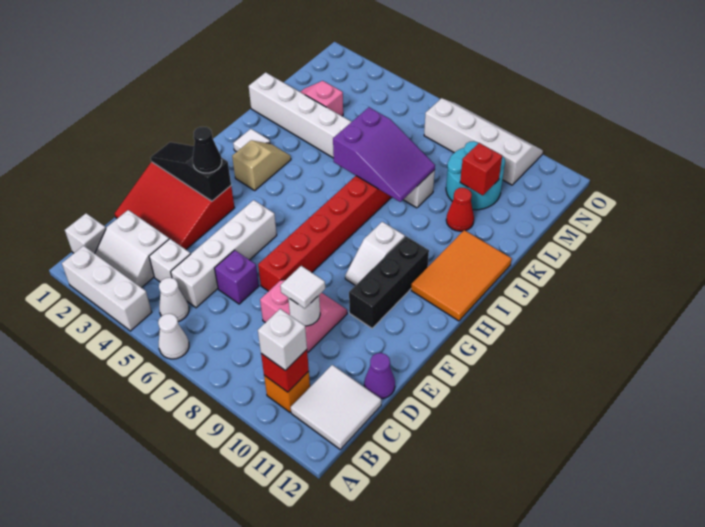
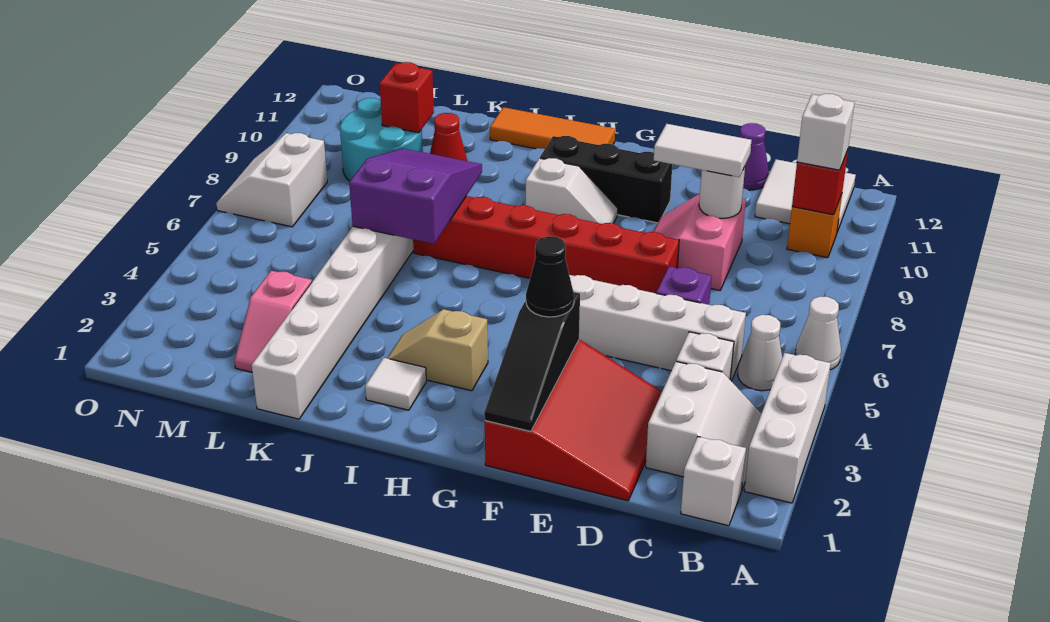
white tile D9 level 3 -> white tile D9:E9 level 3
orange tile H11:J12 level 1 -> orange tile H12:J12 level 1
white slope N7:O10 level 1 top N -> white slope N7:O8 level 1 top N

